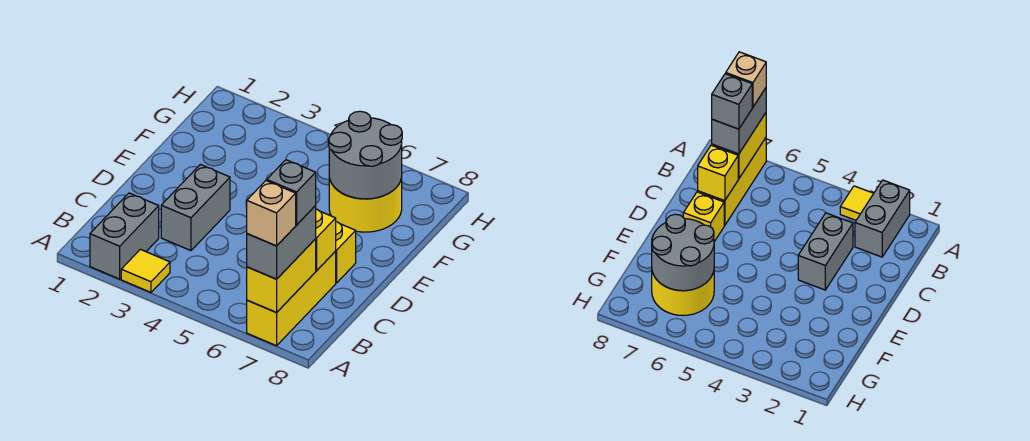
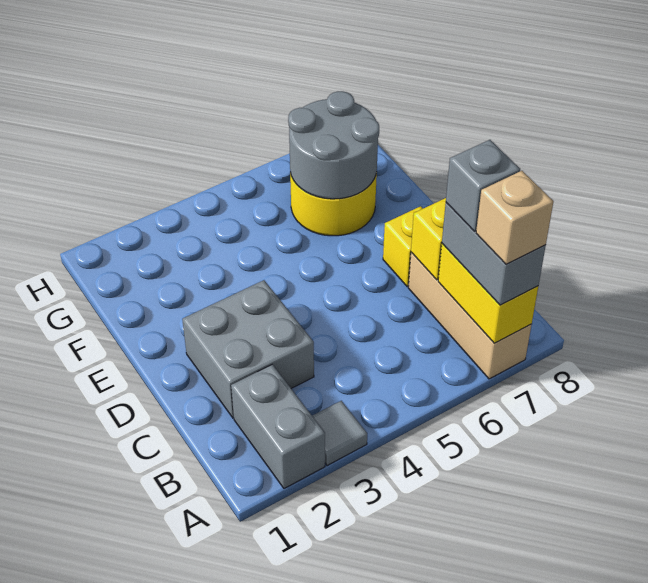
yellow tile A3 level 1 -> grey tile A3 level 1
yellow brick A7:C7 level 1 -> tan brick A7:C7 level 1
grey brick C3:D3 level 1 -> grey brick C2:D3 level 1

